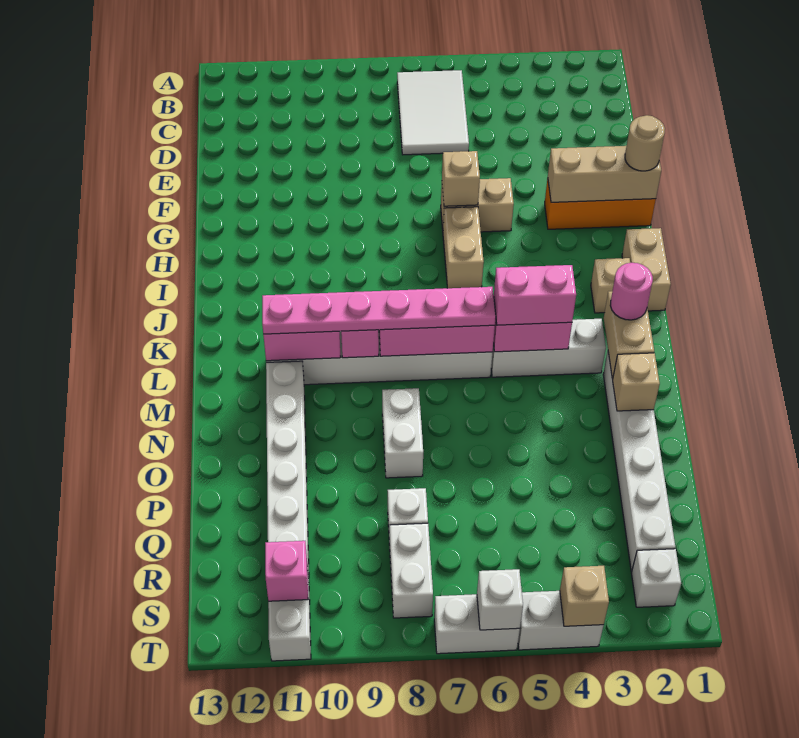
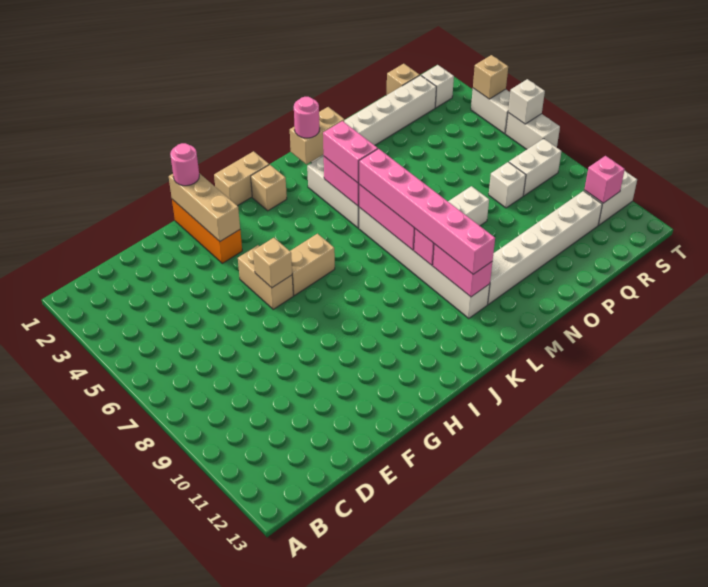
white tile B6:D7 level 1 -> none
tan round brick G1 level 3 -> pink round brick G1 level 3
pink plate L6:L11 level 3 -> pink brick L6:L11 level 3
tan brick N2 level 2 -> tan brick R1 level 1

